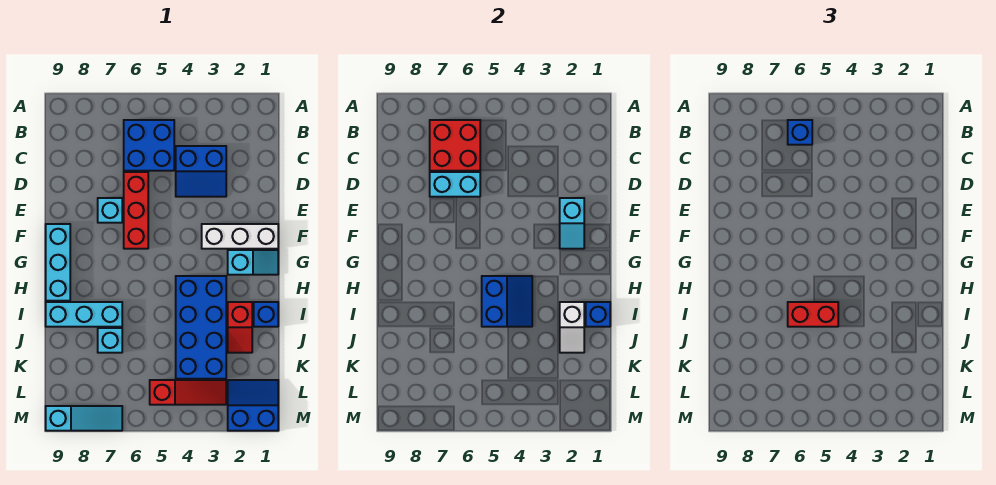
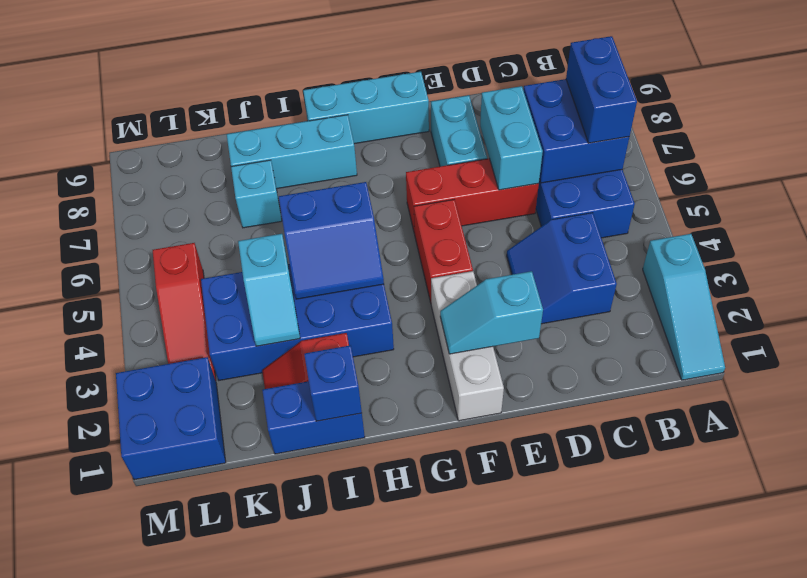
red brick B6:C7 level 2 -> blue brick B6:C7 level 2
blue brick B6 level 3 -> blue brick B6:B7 level 3
cyan brick E7 level 1 -> cyan brick E7:E8 level 1
cyan slope G1:G2 level 1 top 2 -> cyan slope J3:J4 level 2 top 4
blue brick I1 level 1 -> blue brick I1:J1 level 1
white slope I2:J2 level 2 top I -> none
red brick I5:I6 level 3 -> red brick F4:F5 level 1
cyan brick I7:I9 level 1 -> cyan brick H8:J8 level 1
blue slope L1:M2 level 1 top M -> blue brick L1:M2 level 1
cyan slope M7:M9 level 1 top 9 -> cyan slope A1:A3 level 1 top 3

